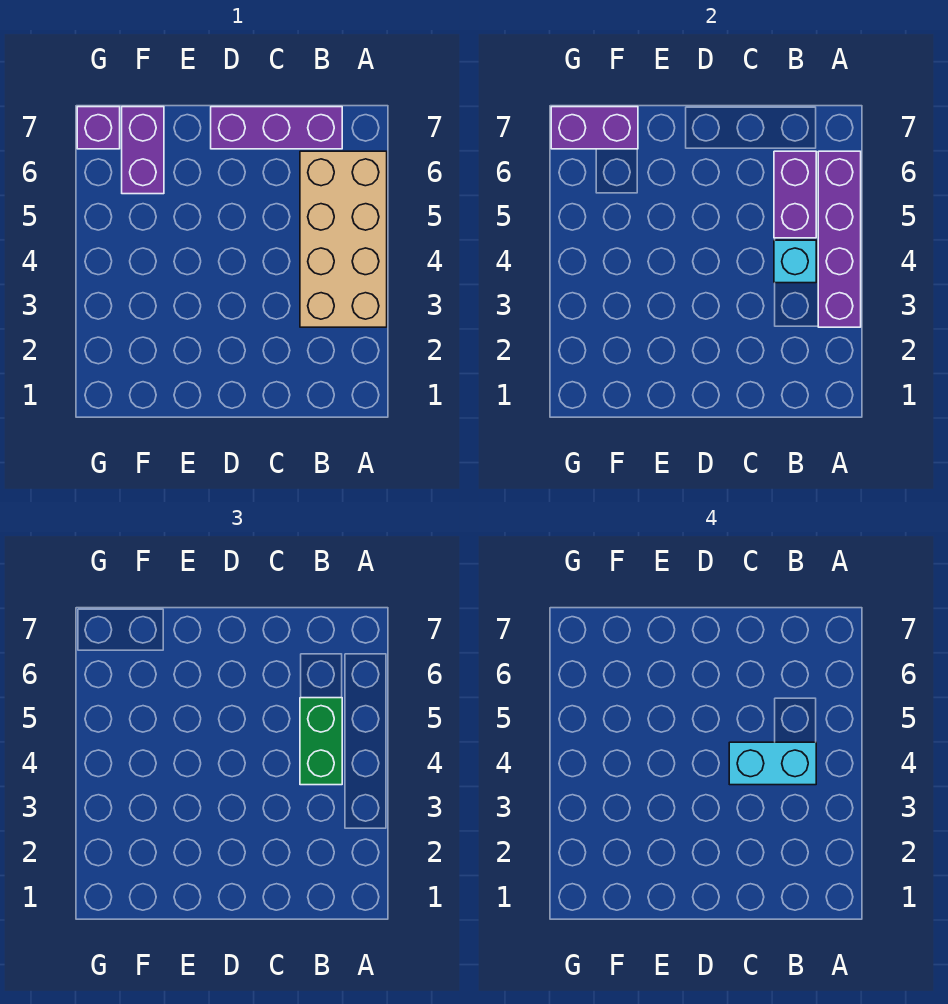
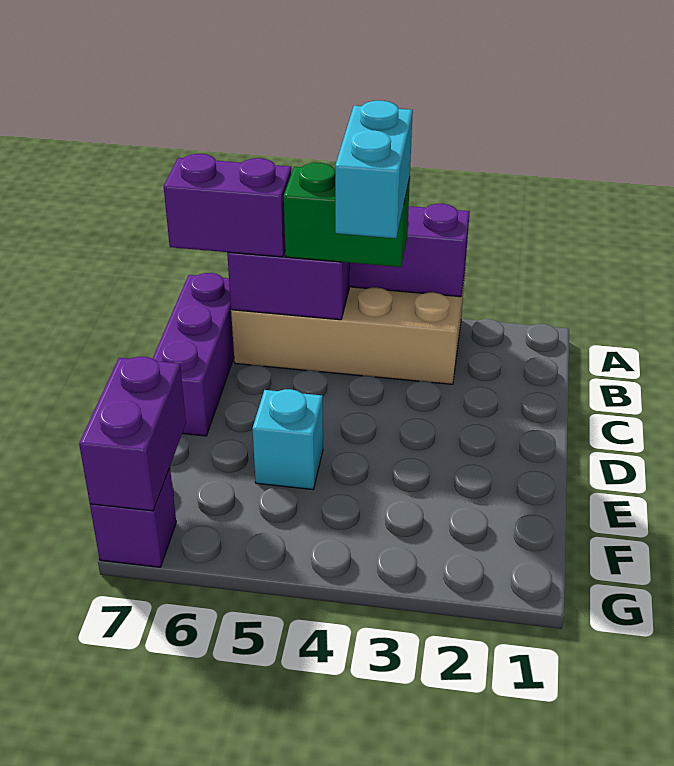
cyan brick B4 level 2 -> cyan brick E5 level 1
purple brick F6:F7 level 1 -> purple brick B6:B7 level 3

